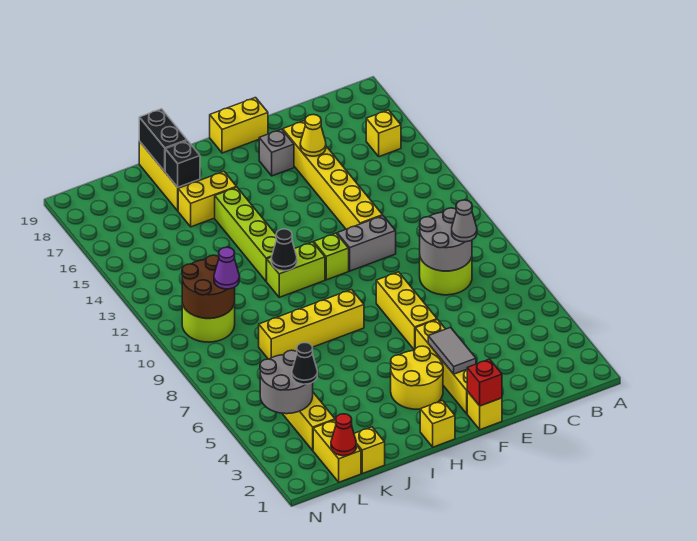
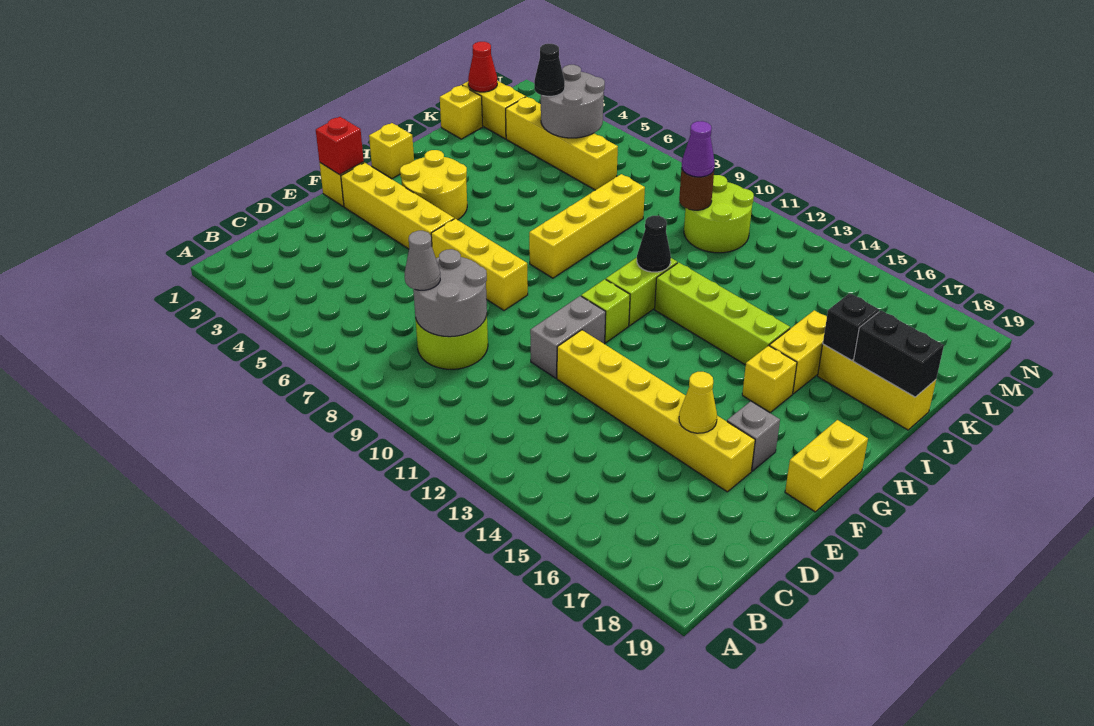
yellow brick B16 level 1 -> yellow brick H16 level 1
grey tile F3:F4 level 2 -> none
brown round brick L10:M11 level 2 -> brown round brick L10 level 2

